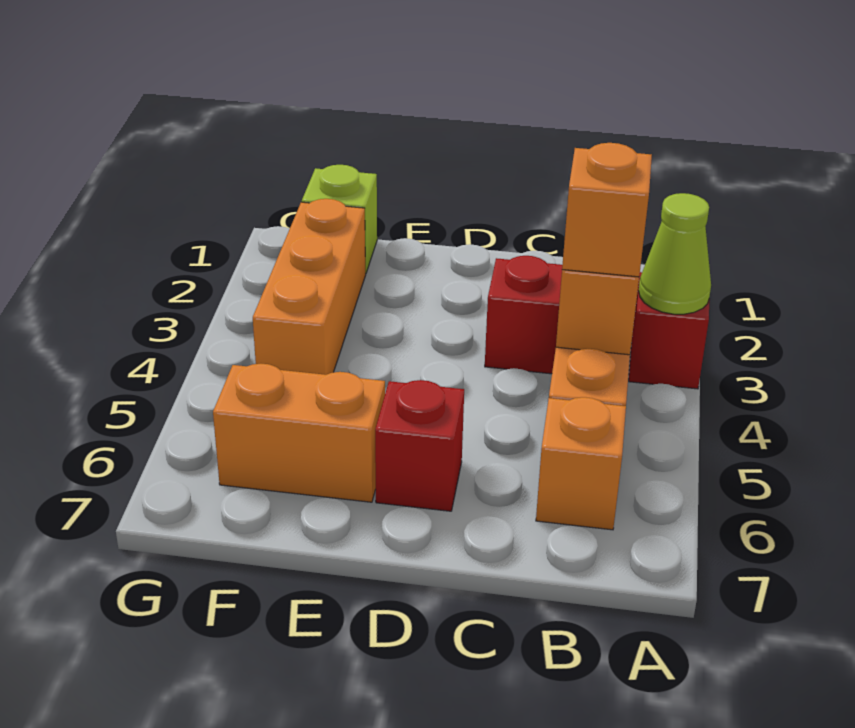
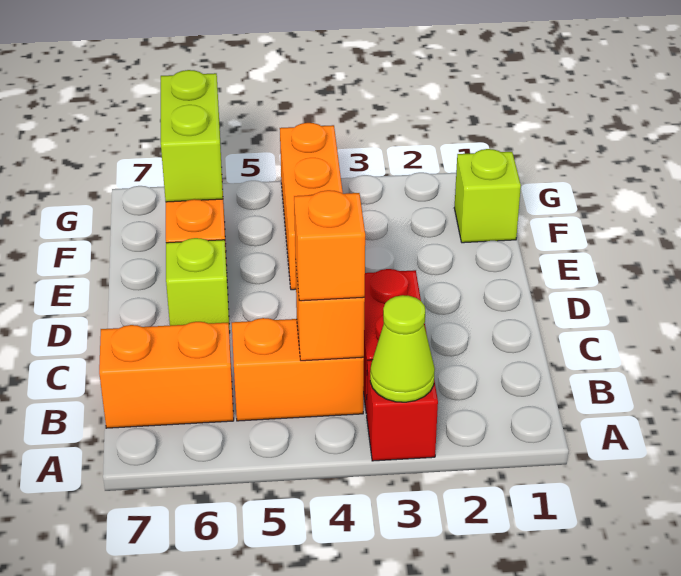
orange brick B6 level 1 -> orange brick B6:B7 level 1
red brick D6 level 1 -> lime brick D6 level 1
orange brick F2:F4 level 1 -> orange brick E4:G4 level 1
none -> lime brick F6:G6 level 2

